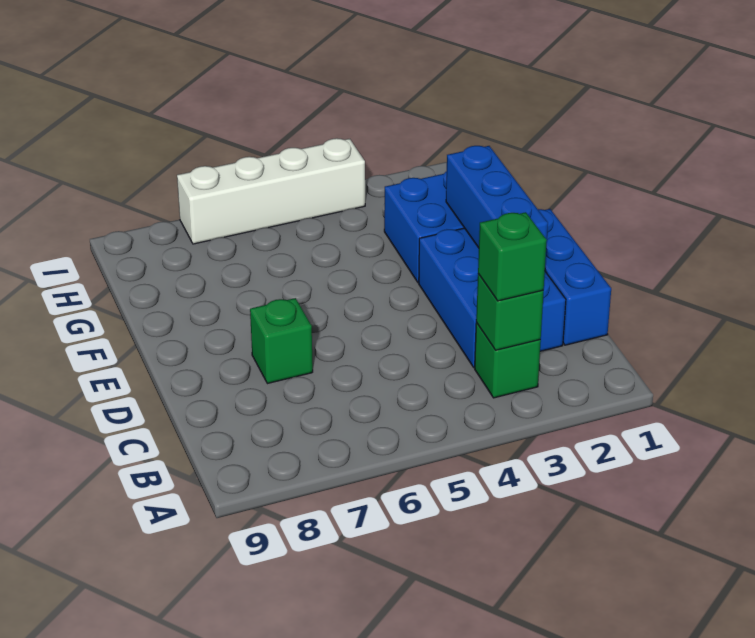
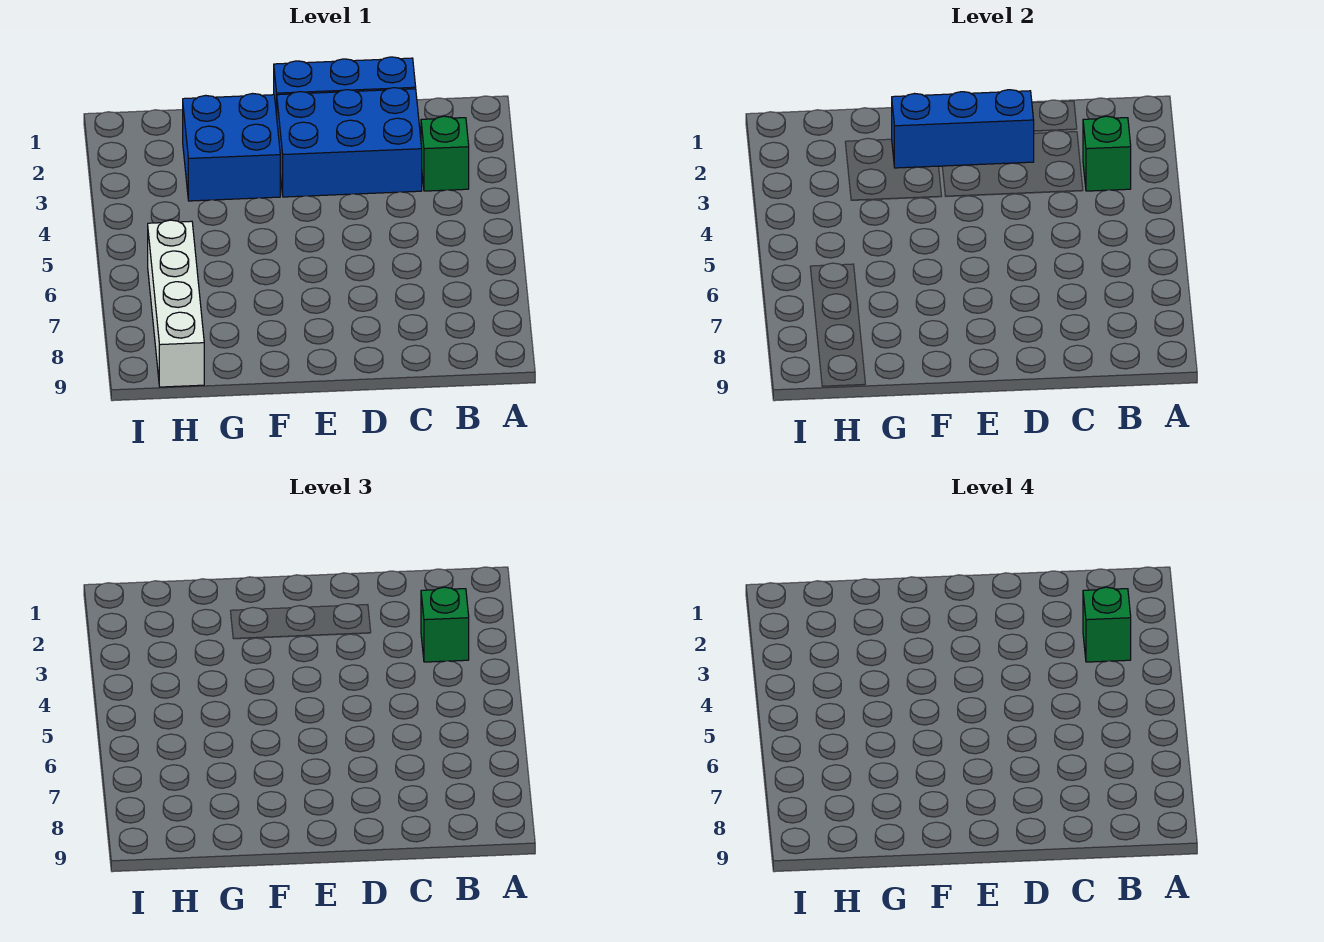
green brick D7 level 1 -> green brick B3 level 4
white brick I4:I7 level 1 -> white brick H6:H9 level 1

